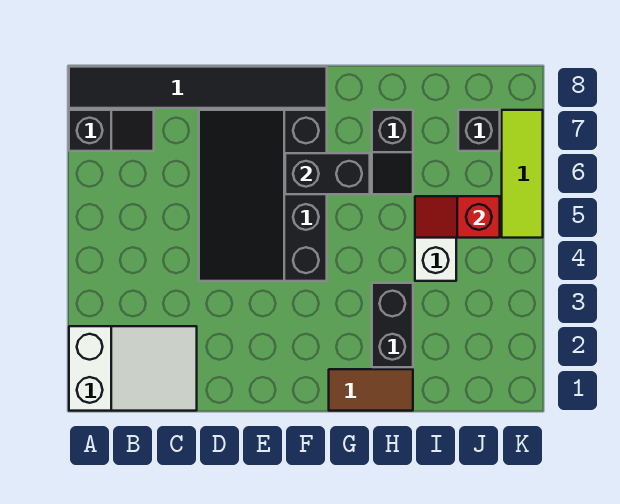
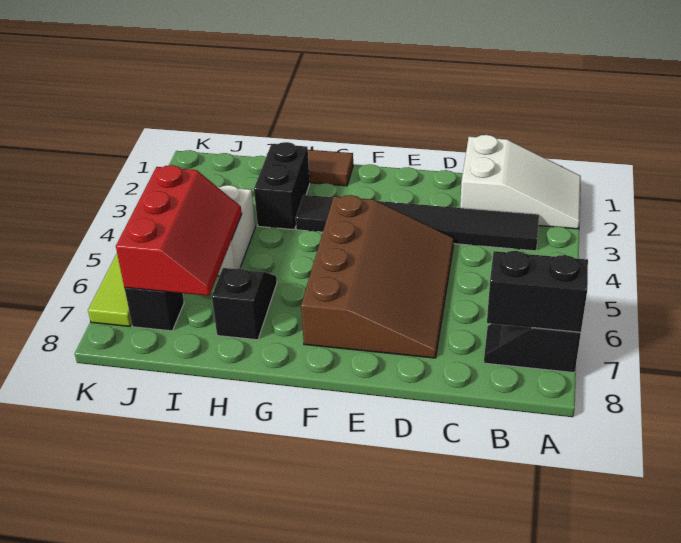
white slope A1:C2 level 1 top A -> white slope A1:C2 level 1 top C
black tile A8:F8 level 1 -> black tile B3:G3 level 1
black slope D4:F7 level 1 top F -> brown slope D4:F7 level 1 top F
black brick F6:G6 level 2 -> black brick A7:B7 level 2
red slope I5:J5 level 2 top J -> red slope I5:J7 level 2 top J

